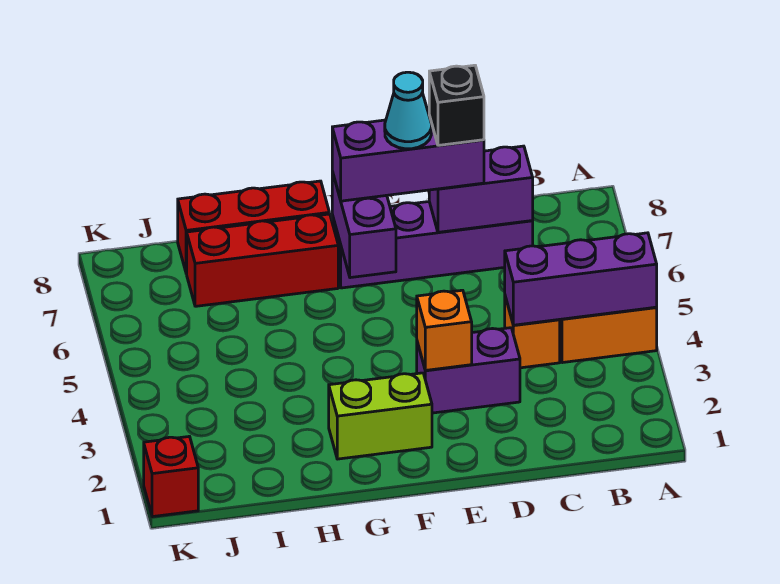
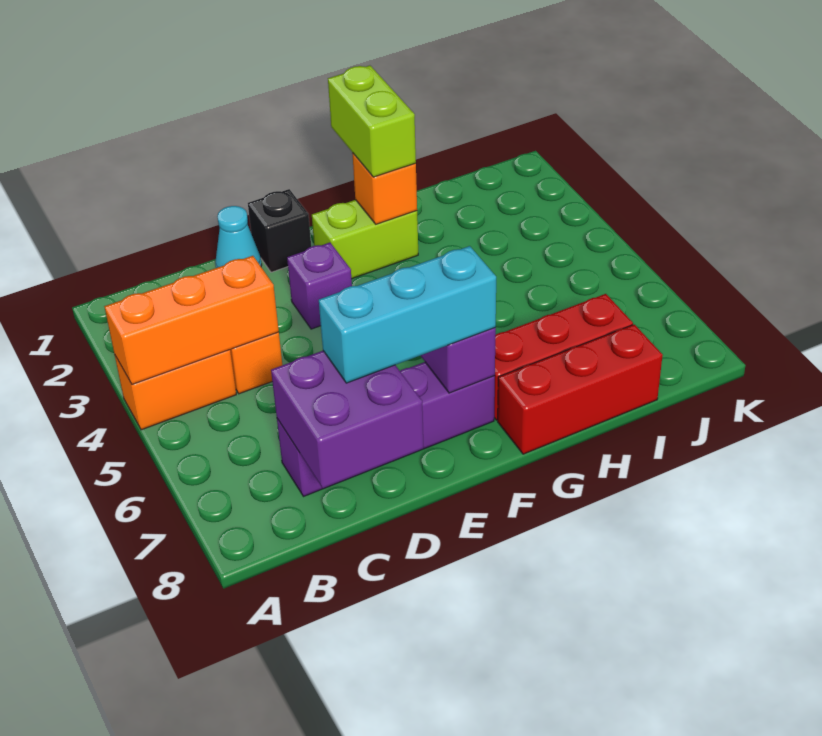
purple brick A4:C4 level 2 -> orange brick A4:C4 level 2
purple brick C7:D7 level 2 -> purple brick C7:D8 level 2
purple brick D3:E3 level 1 -> purple brick E3 level 1
purple brick D7:F7 level 3 -> cyan brick D7:F7 level 3
black brick D7 level 4 -> black brick E1 level 1
orange brick E3 level 2 -> orange brick G2 level 2
cyan cone E7 level 4 -> cyan cone D1 level 1
none -> lime brick G1:G2 level 3
red brick K1 level 1 -> none

